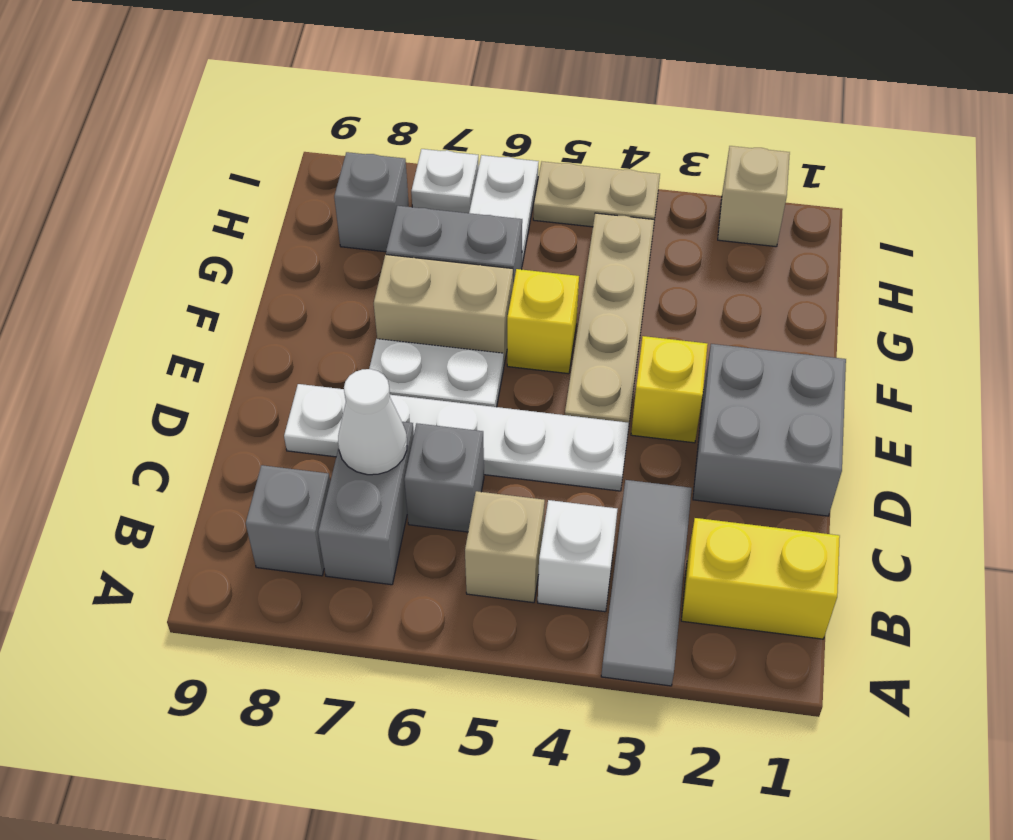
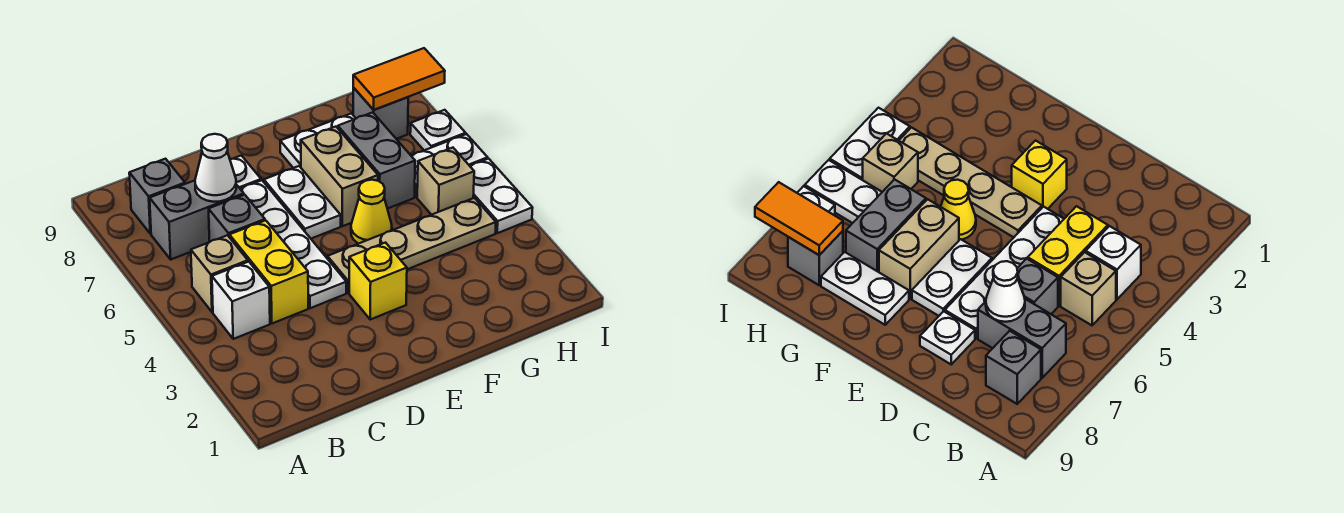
grey tile A3:C3 level 1 -> none
yellow brick B1:B2 level 1 -> yellow brick C4:C5 level 1
grey brick D1:E2 level 1 -> none
yellow brick F5 level 1 -> yellow cone F5 level 1
none -> white plate F8:G8 level 1
none -> orange tile H8:I8 level 2
tan brick I2 level 1 -> tan brick H5 level 1
tan plate I4:I5 level 1 -> white plate I4:I5 level 1

